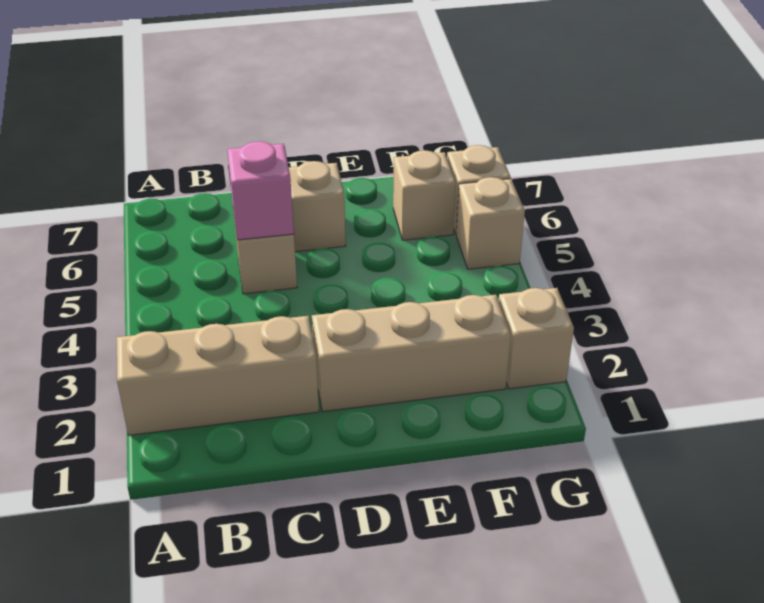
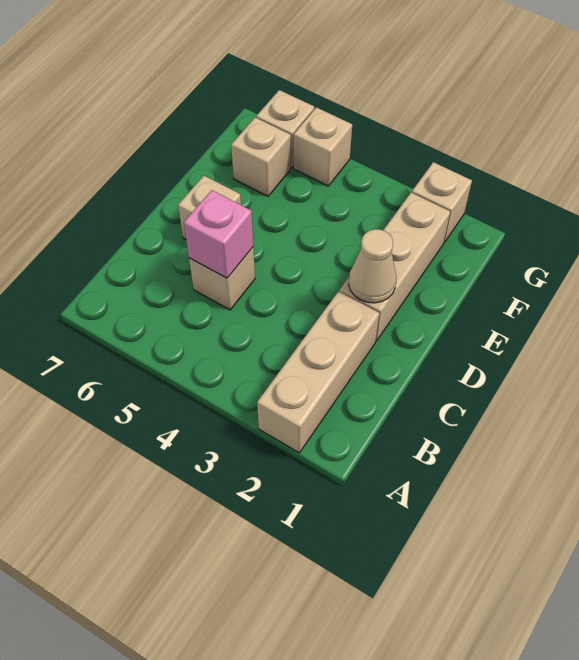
none -> tan cone D2 level 2

